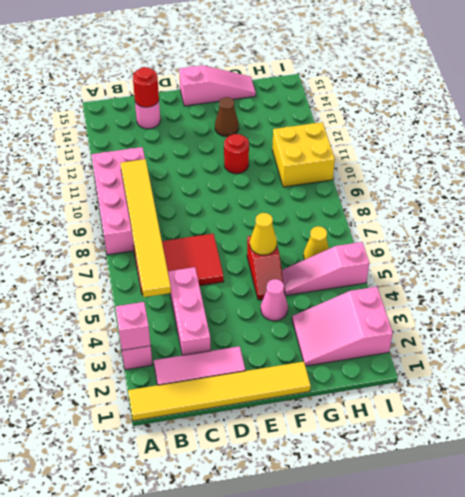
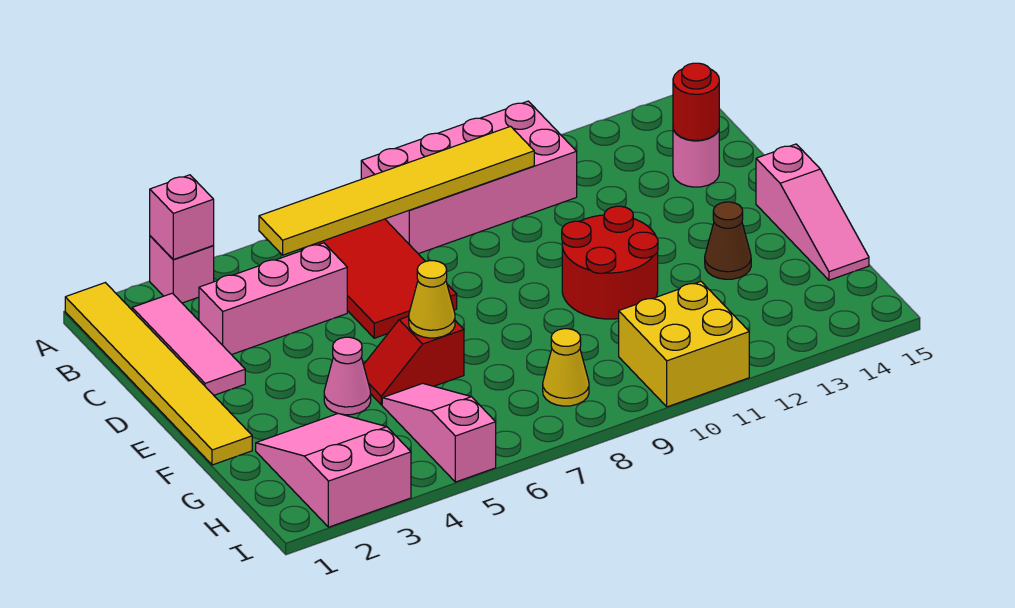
red round brick F11 level 1 -> red round brick E10:F11 level 1
yellow cone H6 level 1 -> yellow cone H8 level 1

